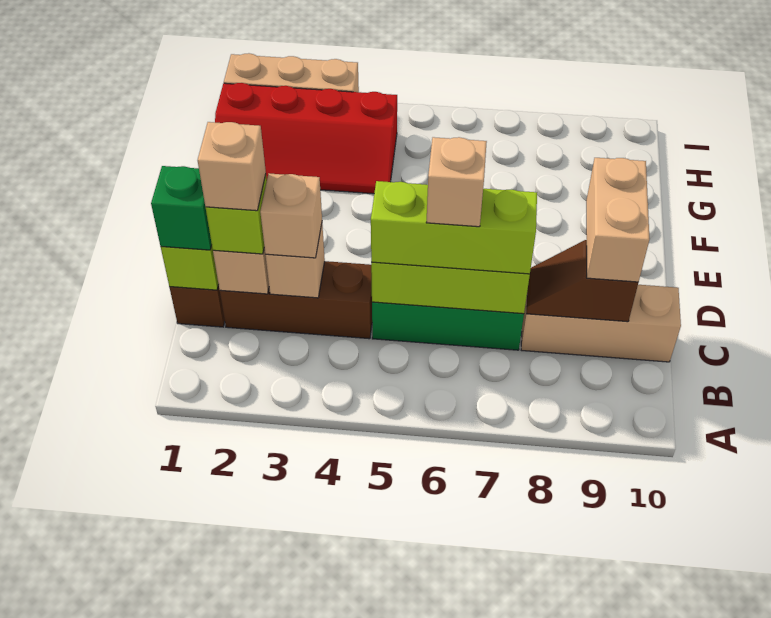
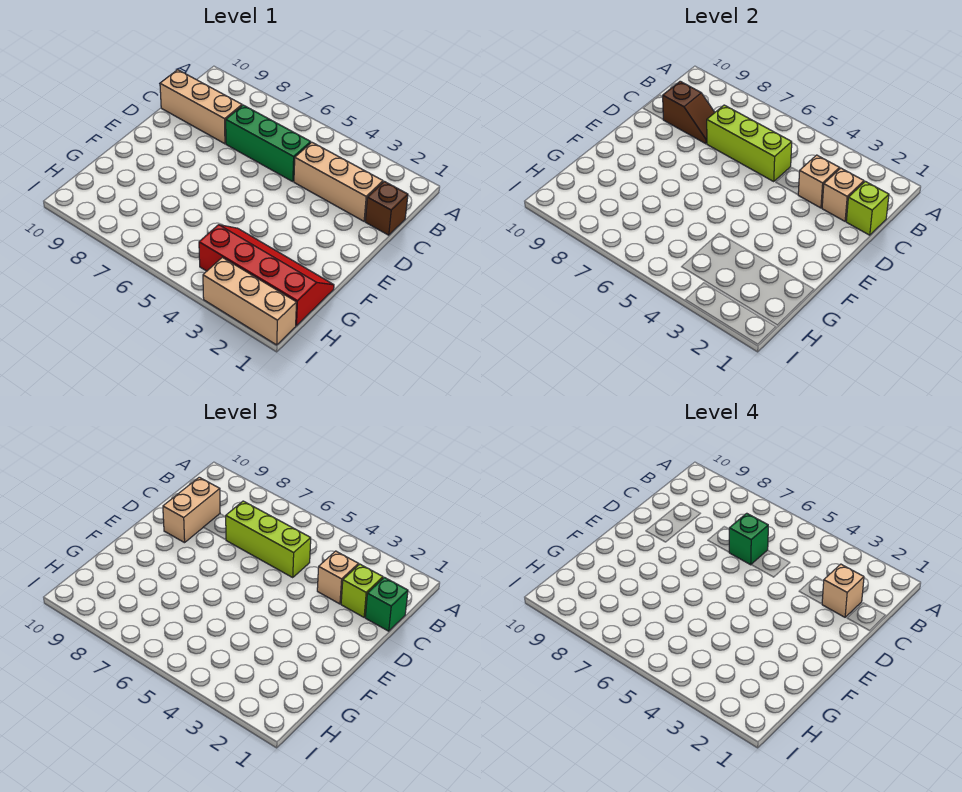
brown brick C2:C4 level 1 -> tan brick C2:C4 level 1
tan brick C6 level 4 -> green brick C6 level 4

